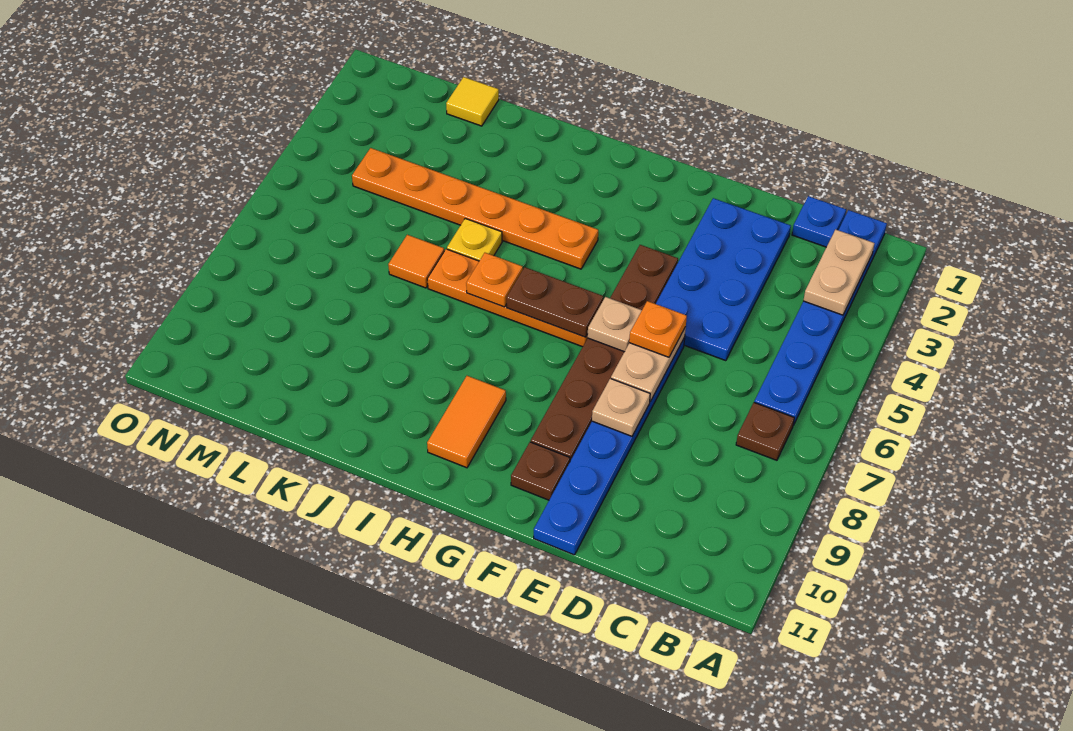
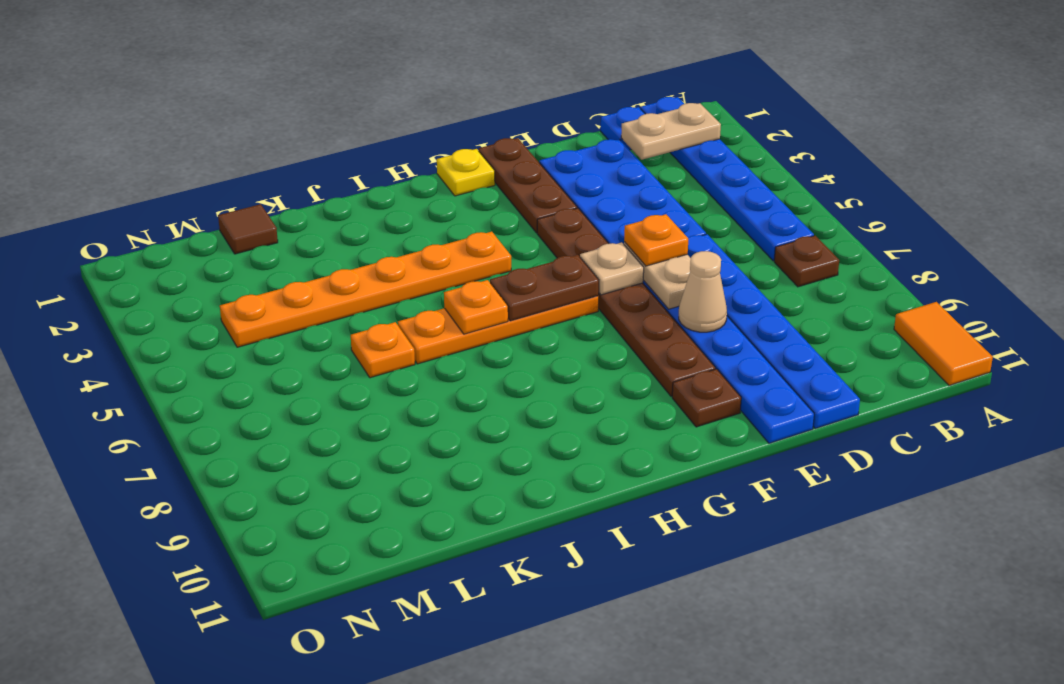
tan plate B2:B3 level 2 -> tan plate B2:C2 level 2
none -> blue plate D6:D11 level 1
tan plate E8 level 2 -> tan cone E8 level 2
none -> brown plate F1:F3 level 1
orange tile H9:H10 level 1 -> orange tile A10:A11 level 1
yellow plate J5 level 1 -> yellow plate G1 level 1
orange tile K6 level 1 -> orange plate K6 level 1
yellow tile L1 level 1 -> brown tile L1 level 1

